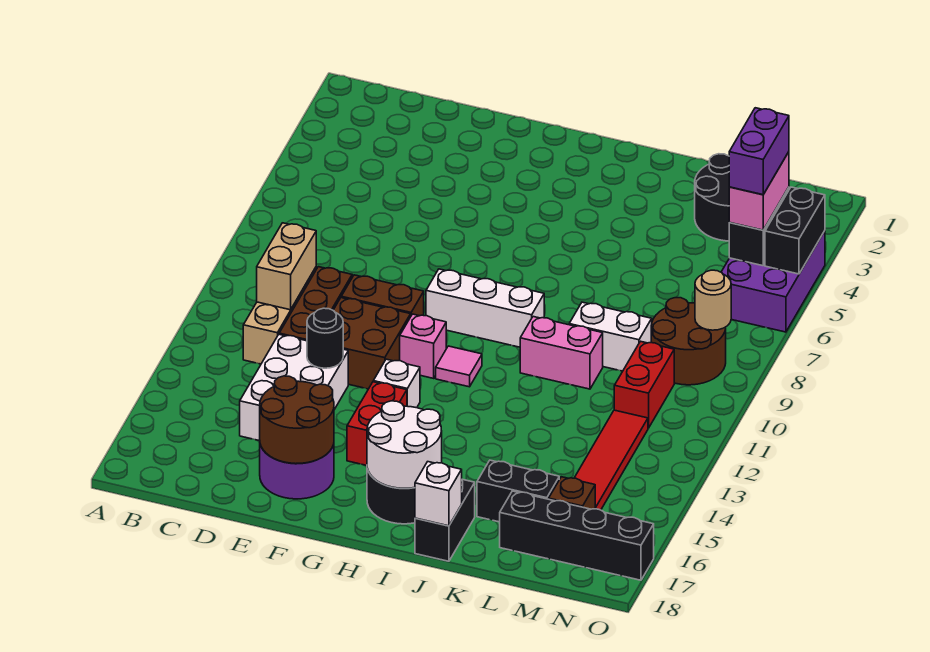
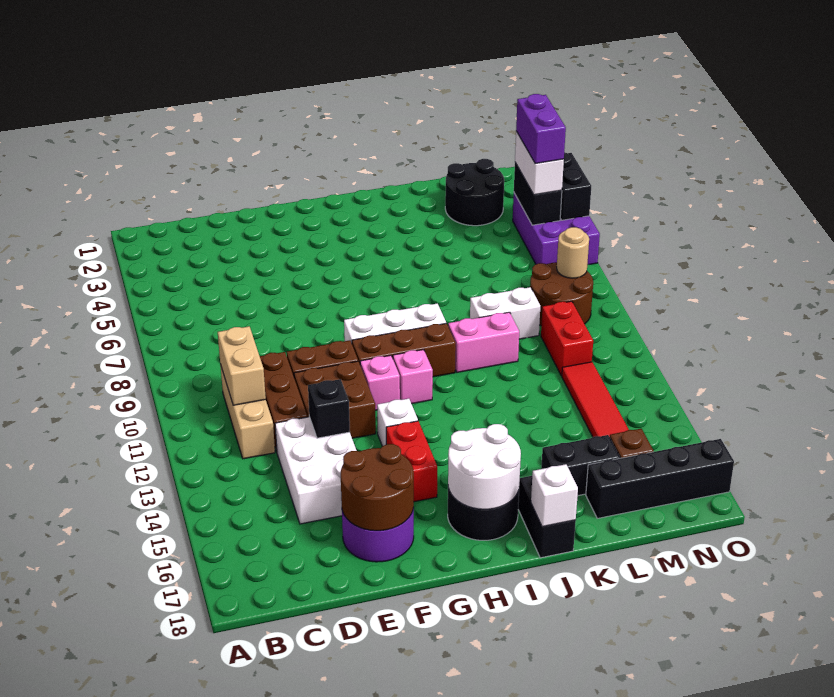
black round brick E13 level 2 -> black brick E13 level 2
none -> brown brick G10:I10 level 1
pink tile H11 level 1 -> pink brick H11 level 1
pink brick N4:N5 level 3 -> white brick N4:N5 level 3

